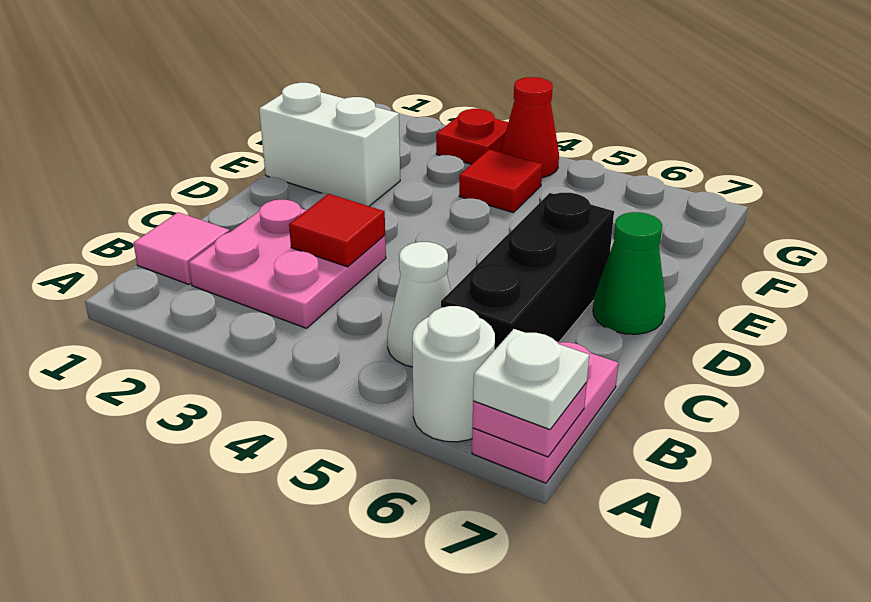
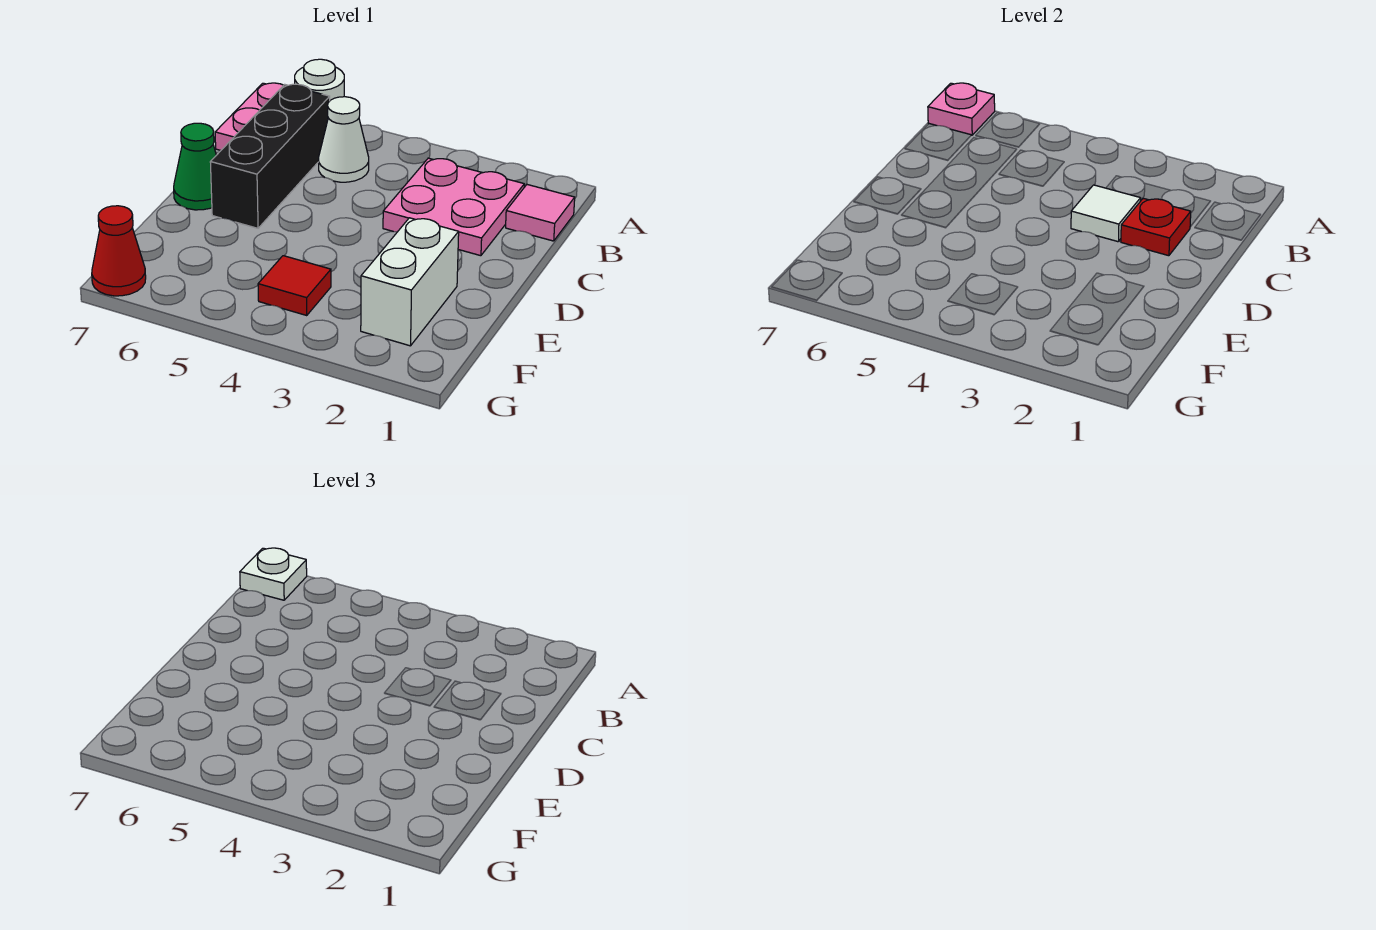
red tile C3 level 2 -> white tile C3 level 2
white brick E1:E2 level 1 -> white brick E2:F2 level 1
red plate G3 level 1 -> red plate C2 level 2
red cone G4 level 1 -> red cone G7 level 1

